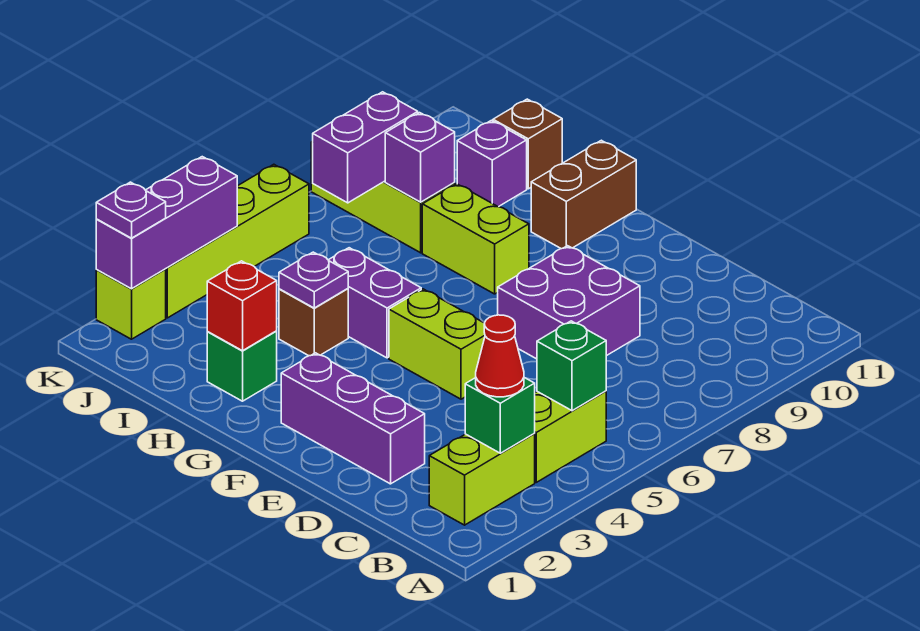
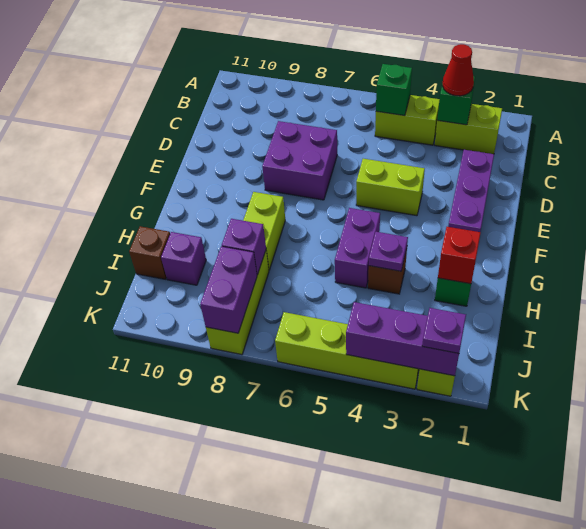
lime brick E5:F5 level 1 -> lime brick E4:E5 level 1
brown brick G10:G11 level 1 -> none
purple brick J7:J8 level 2 -> purple brick J8:K8 level 2

